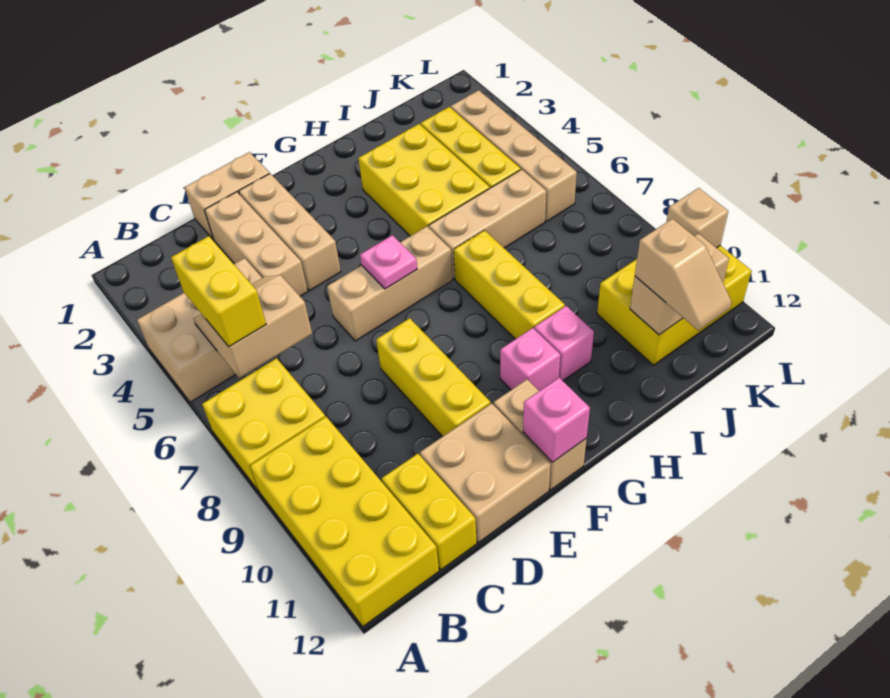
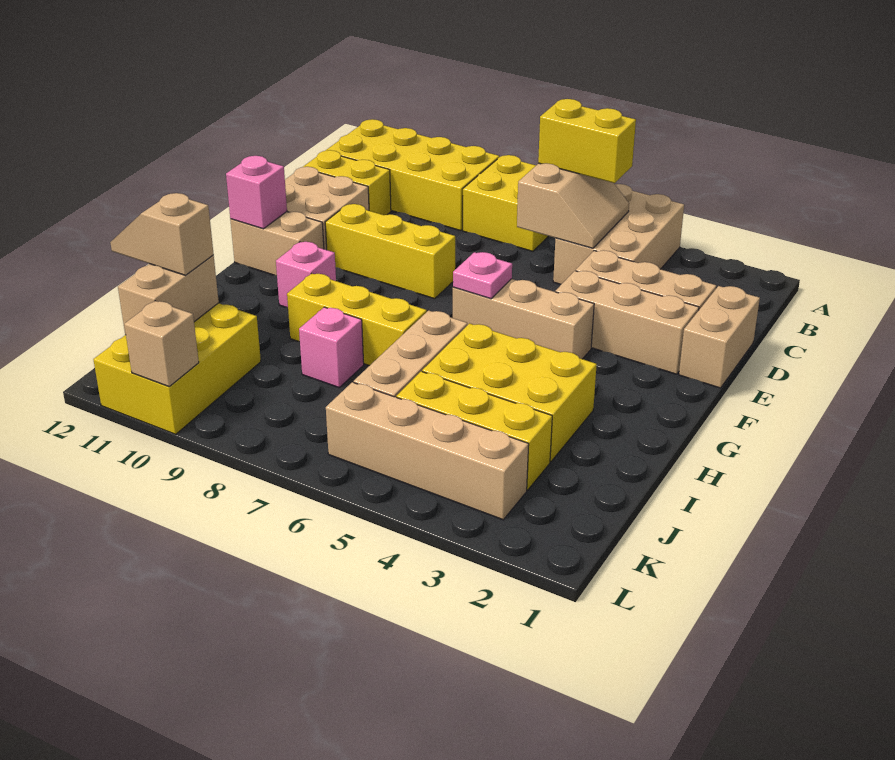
tan brick E6:G6 level 1 -> tan brick F4:F6 level 1
pink brick H10 level 1 -> pink brick I8 level 1

